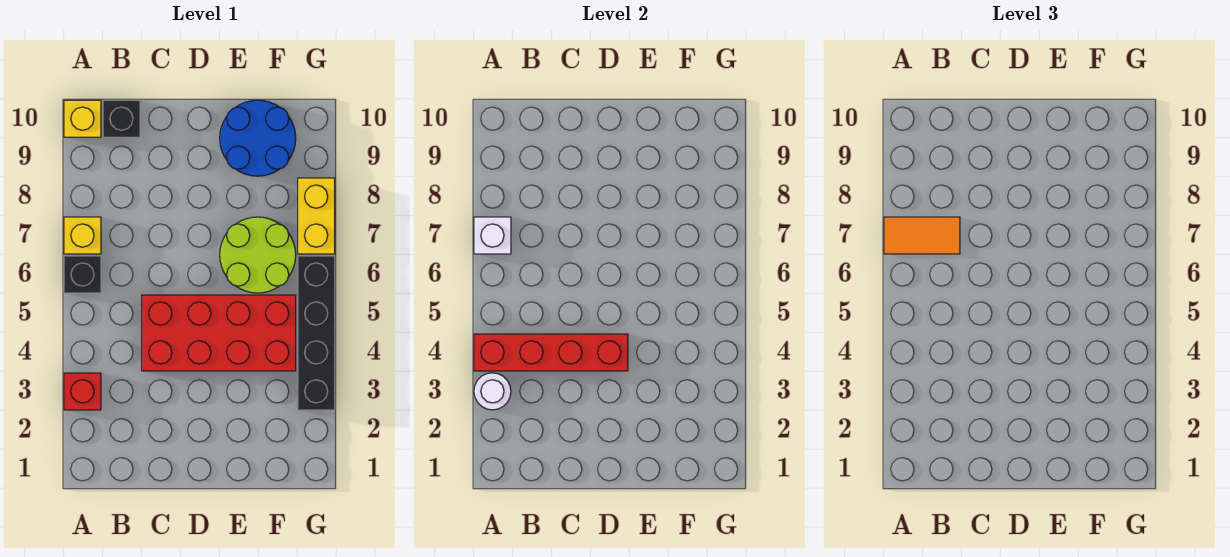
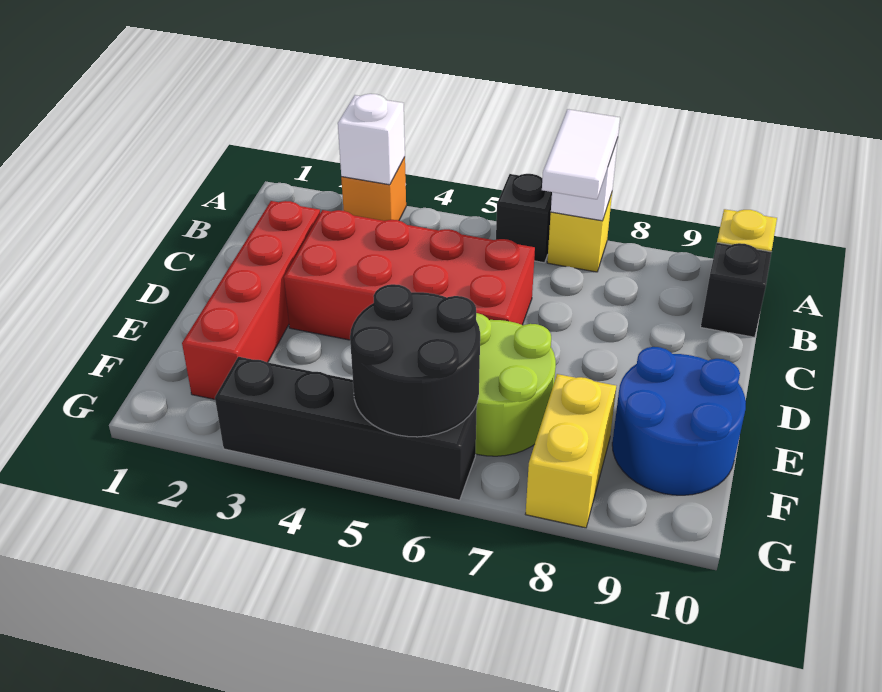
red brick A3 level 1 -> orange brick A3 level 1
white round brick A3 level 2 -> white brick A3 level 2
red brick A4:D4 level 2 -> red brick C2:F2 level 1
orange tile A7:B7 level 3 -> white tile A7:B7 level 3
red brick C4:F5 level 1 -> red brick C3:D6 level 1
none -> black round brick F5:G6 level 2
yellow brick G7:G8 level 1 -> yellow brick F8:G8 level 1

